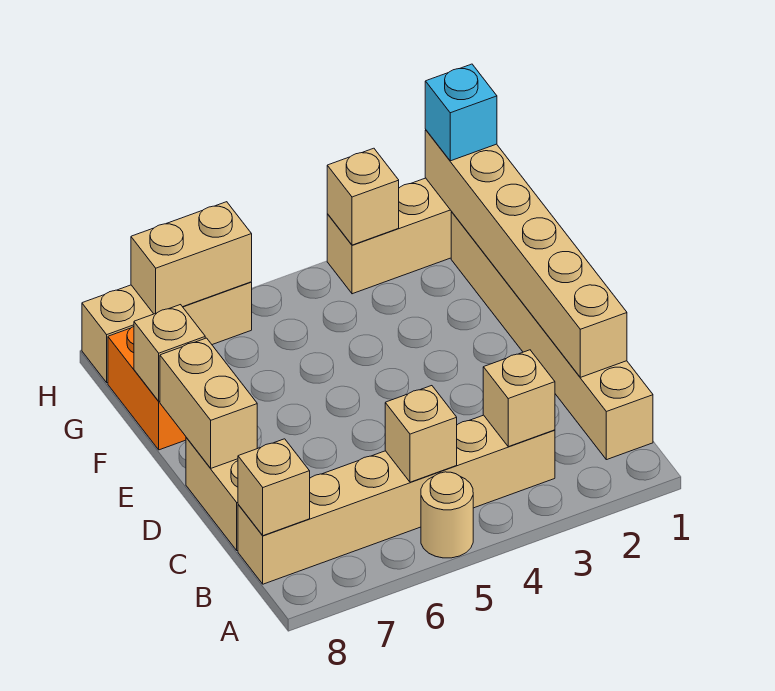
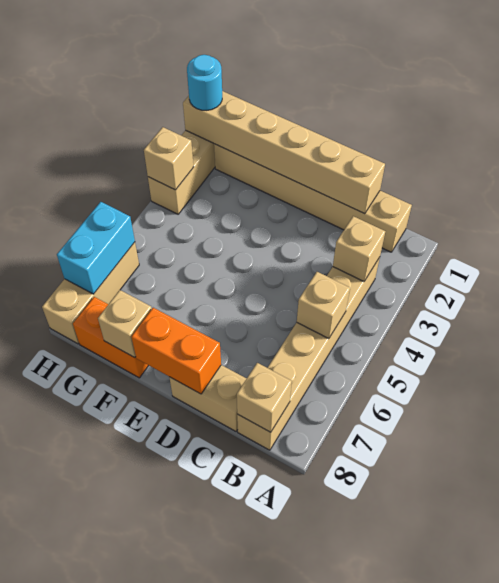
tan round brick A5 level 1 -> none
tan brick D8:E8 level 2 -> orange brick D8:E8 level 2
cyan brick H1 level 3 -> cyan round brick H1 level 3
tan brick H6:H7 level 2 -> cyan brick H6:H7 level 2

